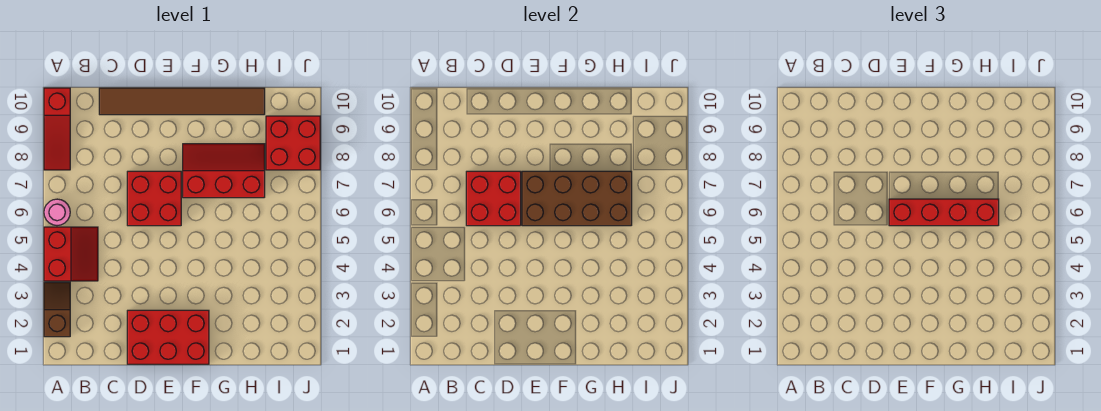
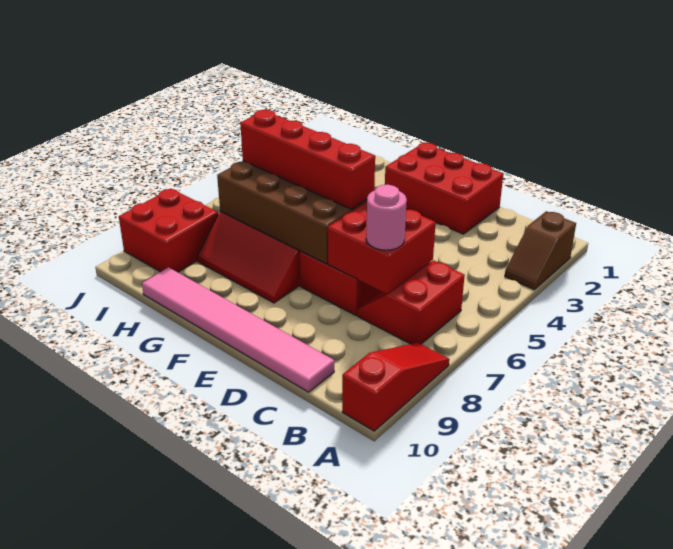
red slope A4:B5 level 1 top A -> red slope B6:C7 level 1 top B
pink round brick A6 level 1 -> pink round brick C7 level 3
brown tile C10:H10 level 1 -> pink tile C10:H10 level 1

